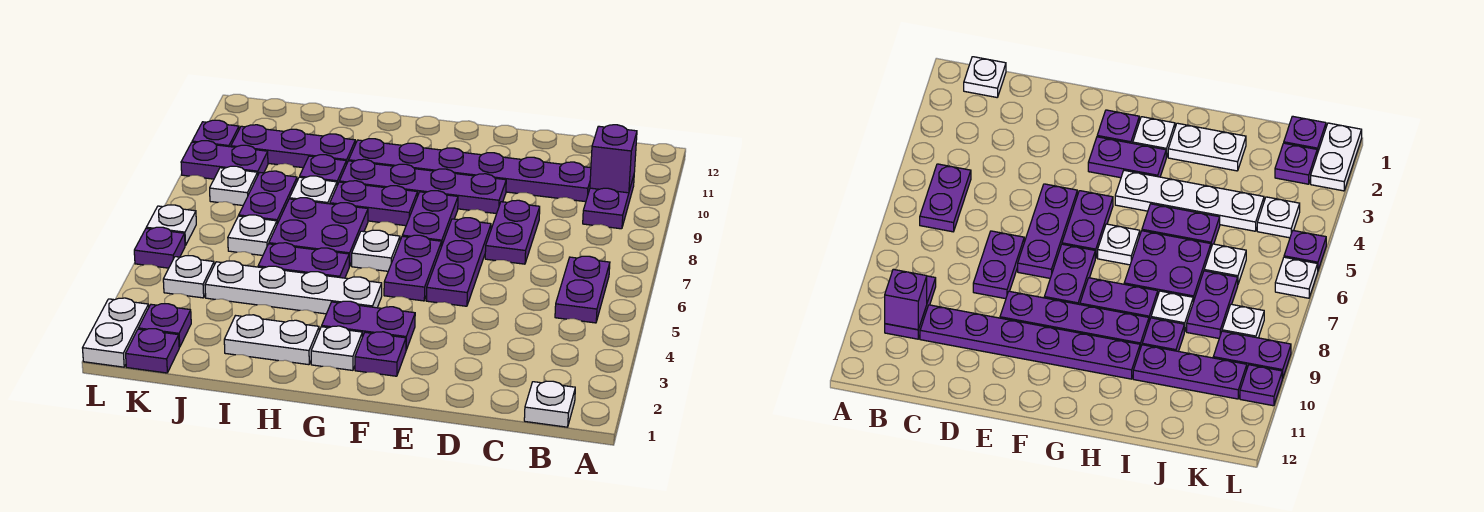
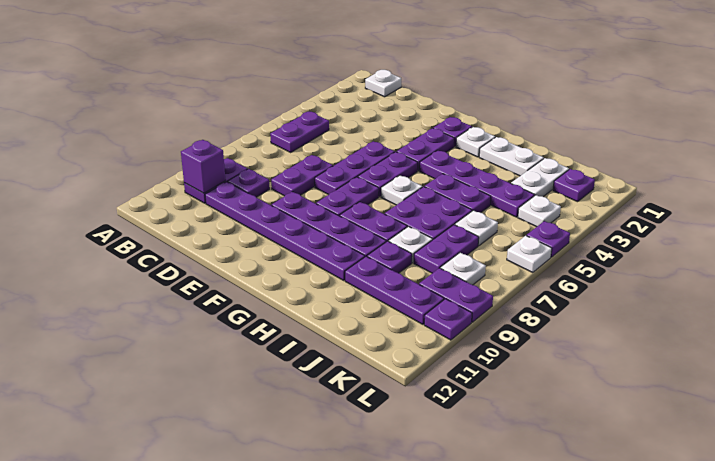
purple plate F3:G3 level 1 -> purple plate F3:F4 level 1
white plate G4:J4 level 1 -> purple plate G4:J4 level 1
purple plate K1 level 1 -> purple plate C9 level 1
white plate L1:L2 level 1 -> white plate J2:J3 level 1

